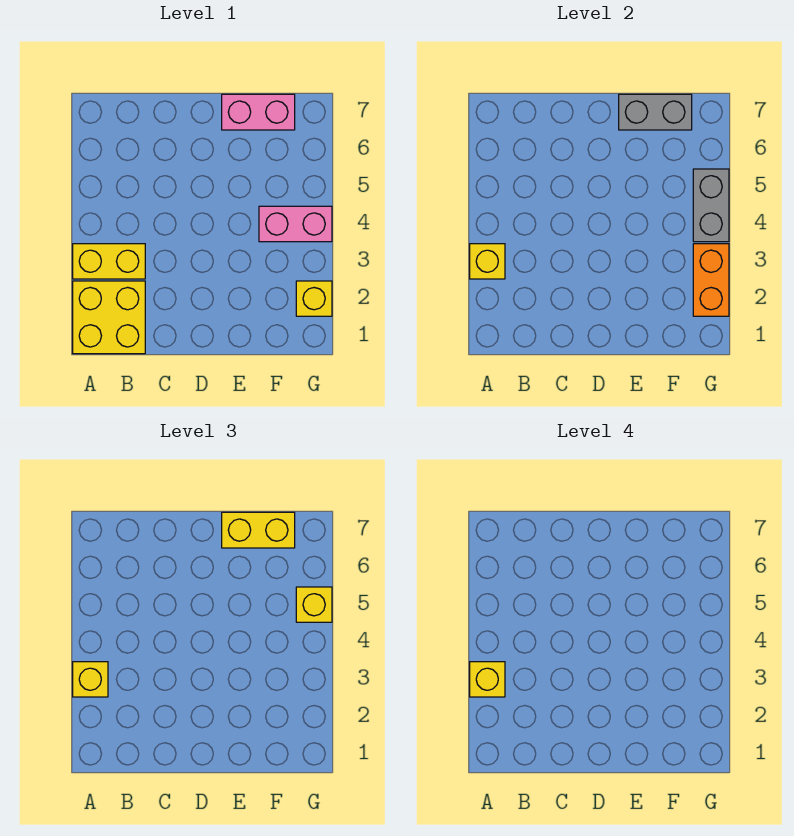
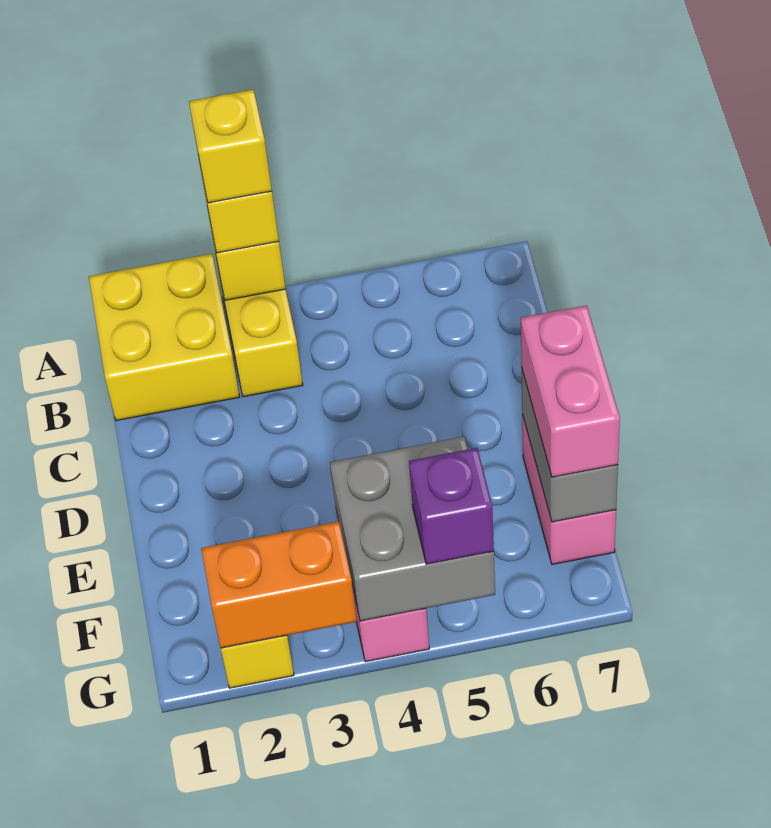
yellow brick E7:F7 level 3 -> pink brick E7:F7 level 3
grey brick G4:G5 level 2 -> grey brick F4:G5 level 2
yellow brick G5 level 3 -> purple brick G5 level 3

